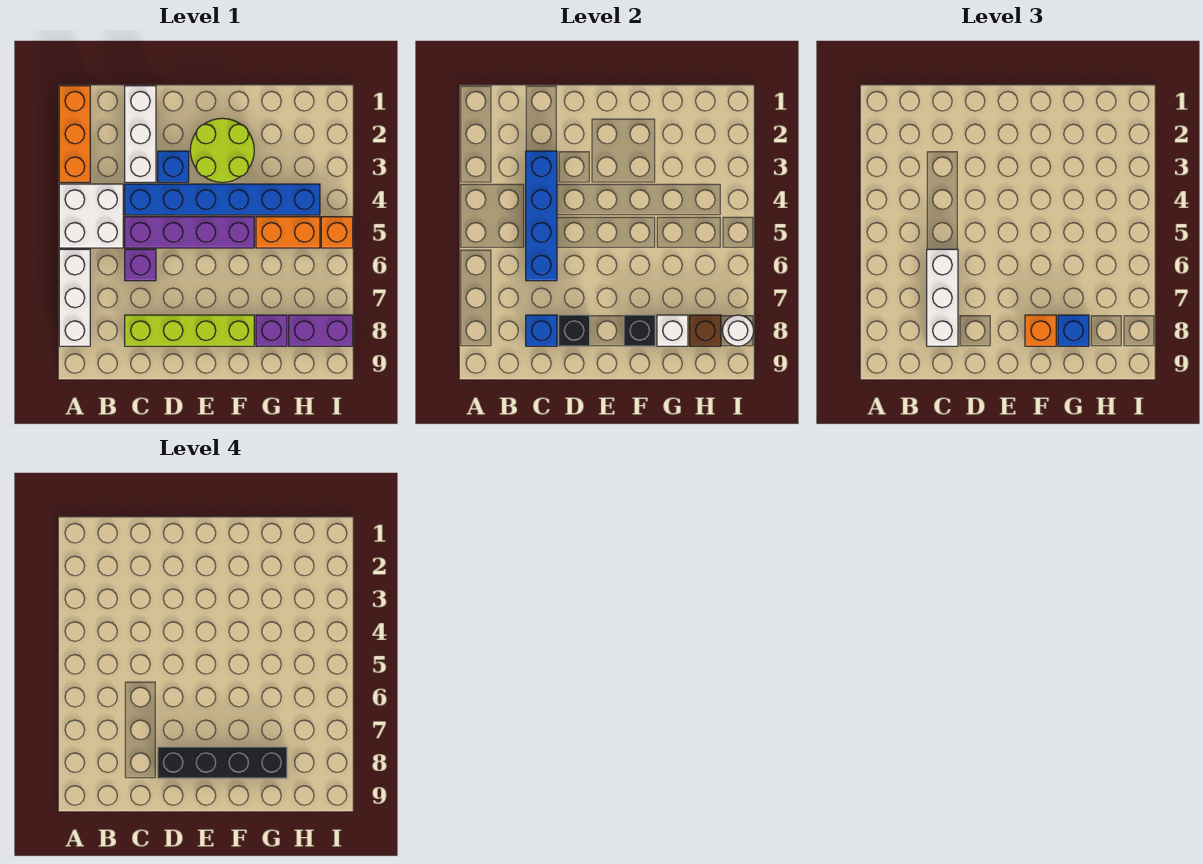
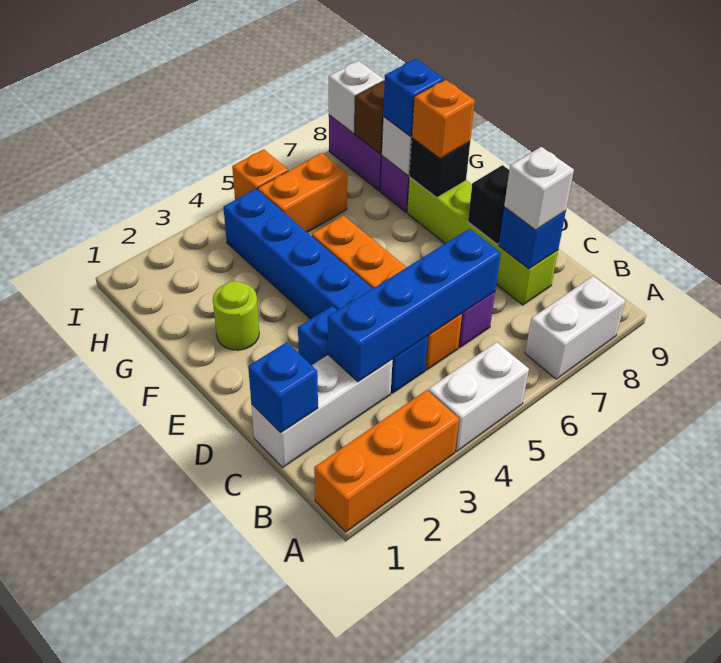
white brick A4:B5 level 1 -> white brick A4:A5 level 1
white brick A6:A8 level 1 -> white brick A7:A8 level 1
none -> blue brick C1 level 2
purple brick C5:F5 level 1 -> orange brick C5:F5 level 1
white brick C6:C8 level 3 -> white brick C8 level 3
black brick D8:G8 level 4 -> none
lime round brick E2:F3 level 1 -> lime round brick F2 level 1
orange brick G5:H5 level 1 -> orange brick H5:H6 level 1
white round brick I8 level 2 -> white brick I8 level 2

